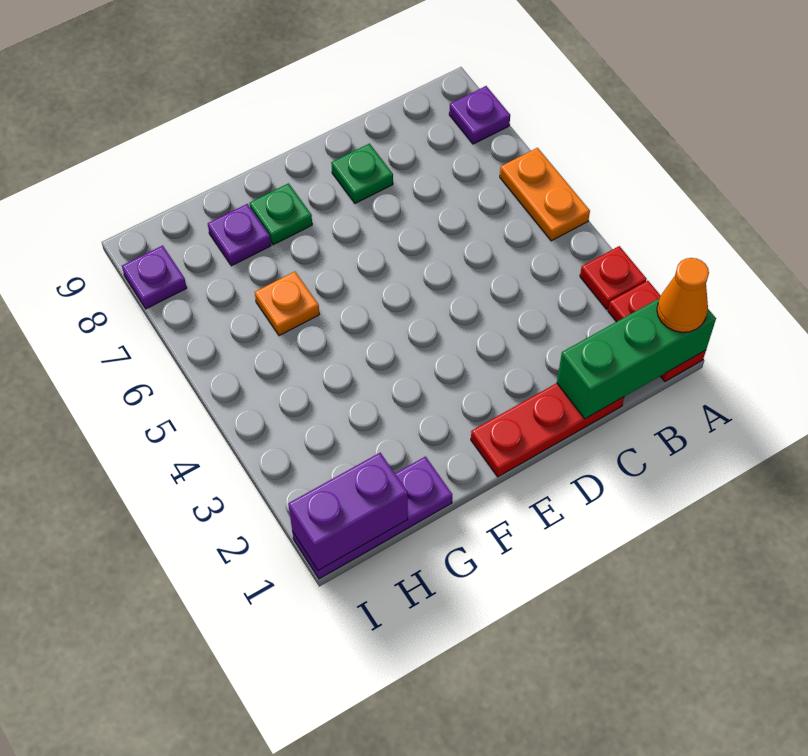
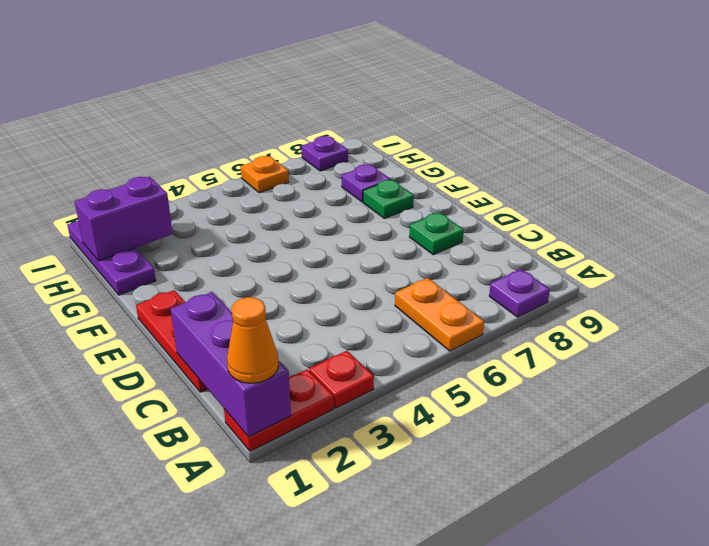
green brick A1:C1 level 2 -> purple brick A1:C1 level 2
orange plate A5:A6 level 1 -> orange plate A6:B6 level 1
orange plate G6 level 1 -> orange plate I6 level 1
purple brick H1:I1 level 2 -> purple brick H1:H2 level 2

